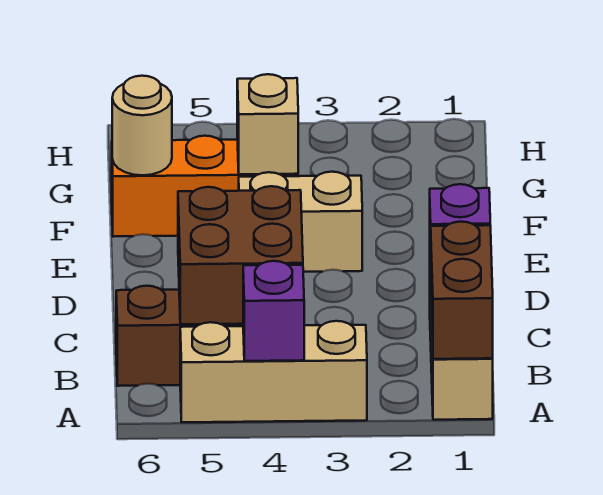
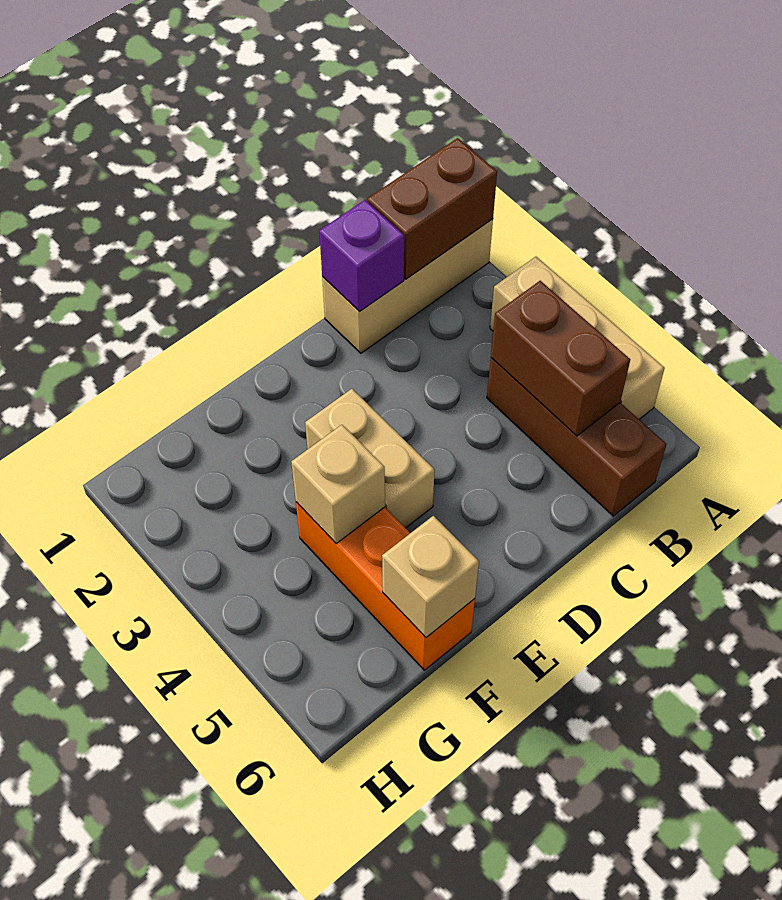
purple brick A4 level 2 -> none
brown brick B4:C5 level 2 -> brown brick B4:B5 level 2
tan round brick F6 level 2 -> tan brick F6 level 2

